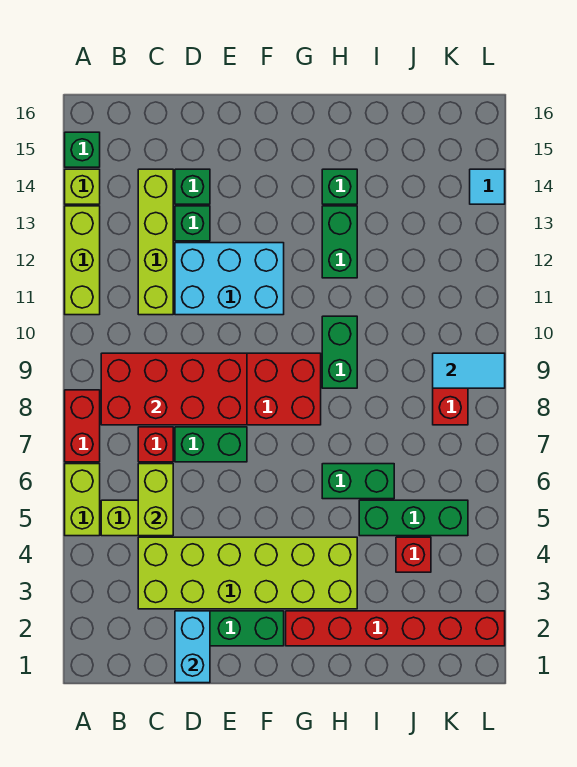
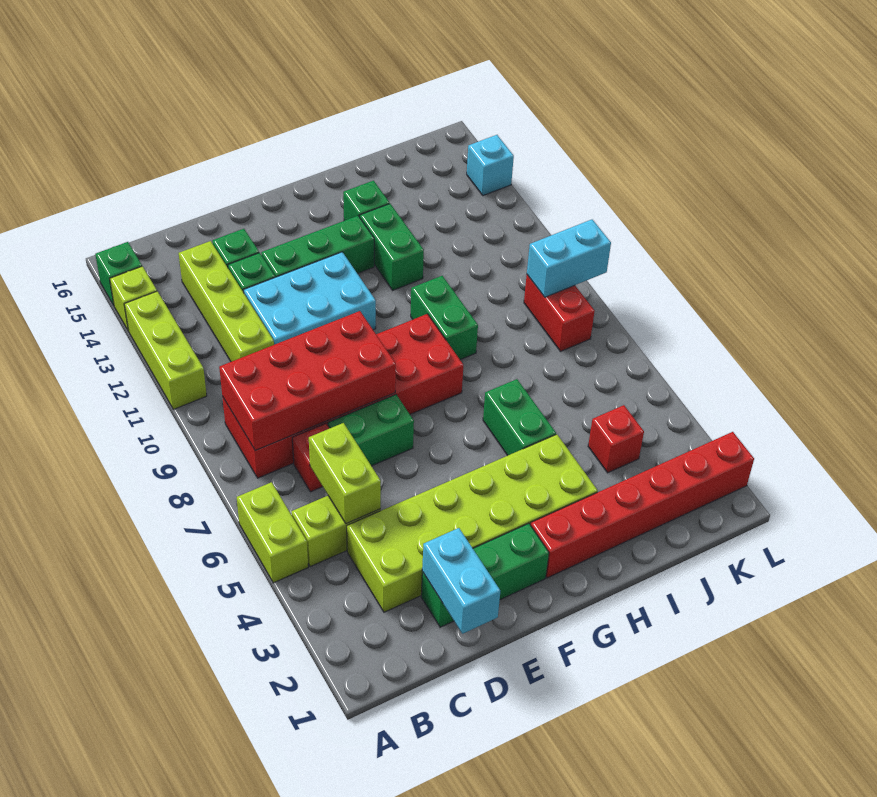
red brick A7:A8 level 1 -> none
green brick H6:I6 level 1 -> green brick H5:H6 level 1
green brick I5:K5 level 1 -> green brick E13:G13 level 1
cyan tile K9:L9 level 2 -> cyan brick K9:L9 level 2
cyan tile L14 level 1 -> cyan brick L14 level 1

